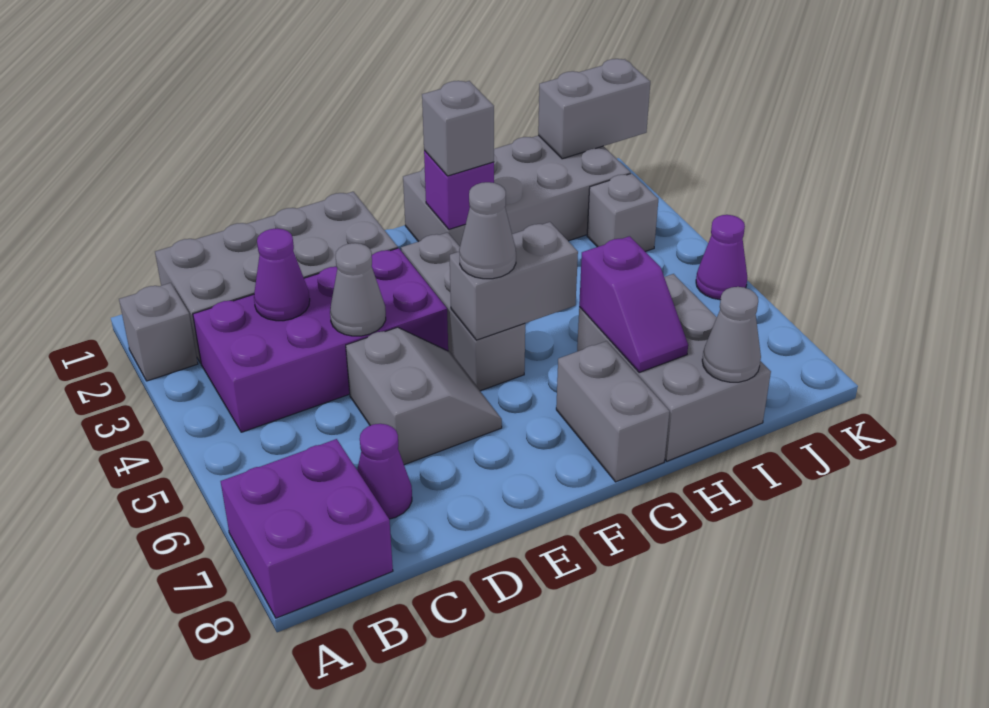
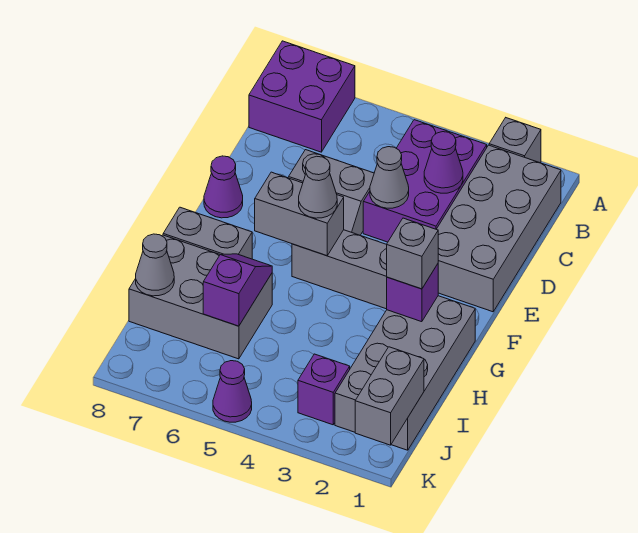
purple brick B3:E4 level 1 -> purple brick B3:D4 level 1
purple cone C7 level 1 -> purple cone E8 level 1
grey brick F5:G5 level 2 -> grey brick F5:F6 level 2
purple slope H6:H7 level 2 top 6 -> purple slope H6:I6 level 2 top I
grey brick J3 level 1 -> purple brick J3 level 1

